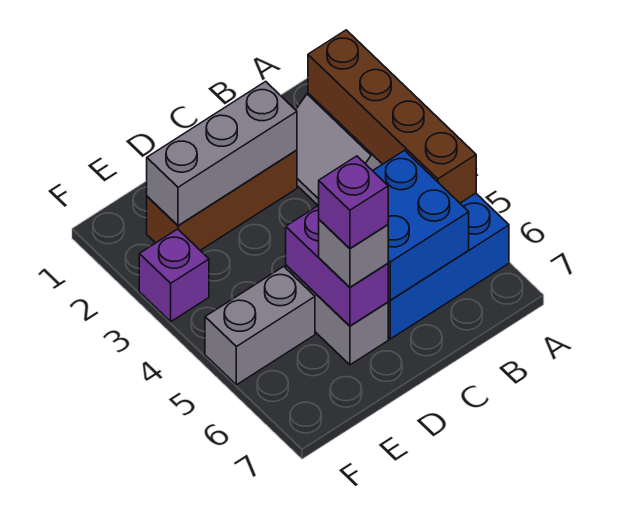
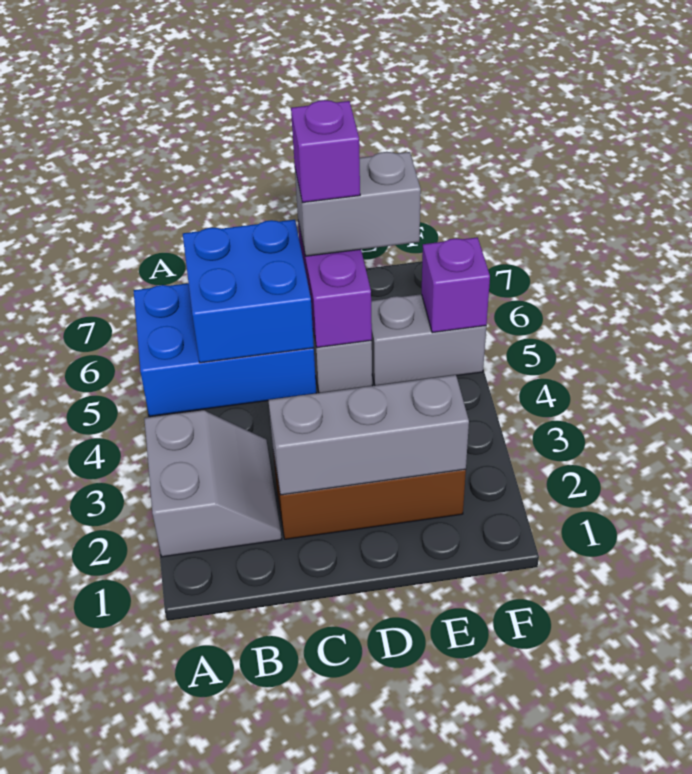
brown brick A2:A5 level 2 -> none
grey brick D6 level 3 -> grey brick D6:E6 level 3
purple brick F3 level 1 -> purple brick F5 level 2

